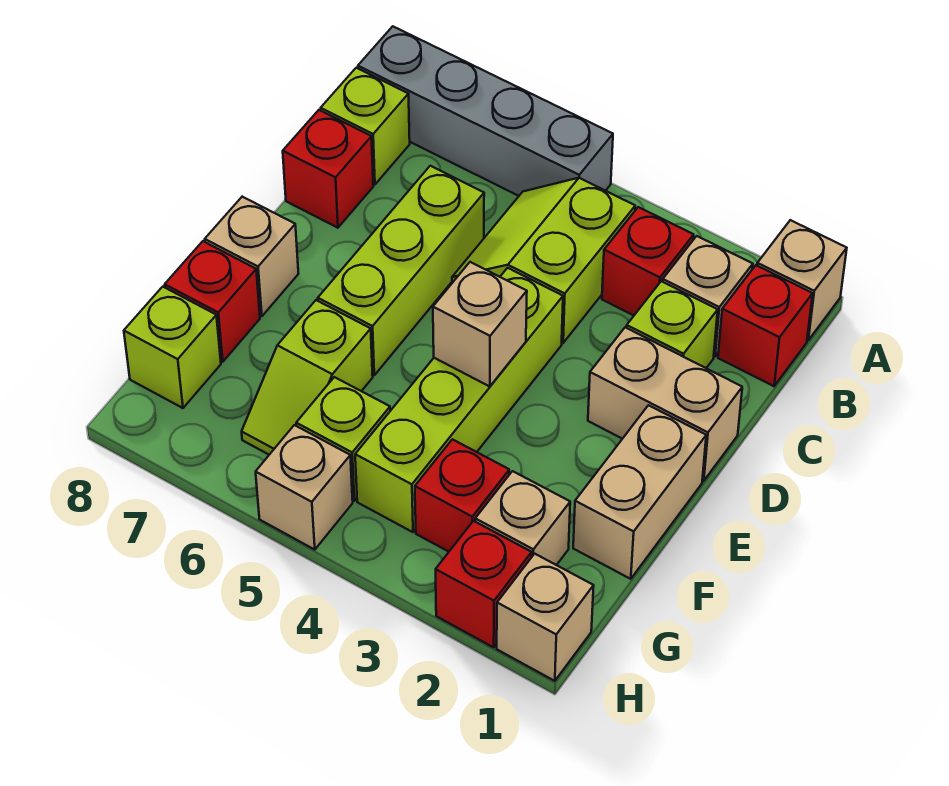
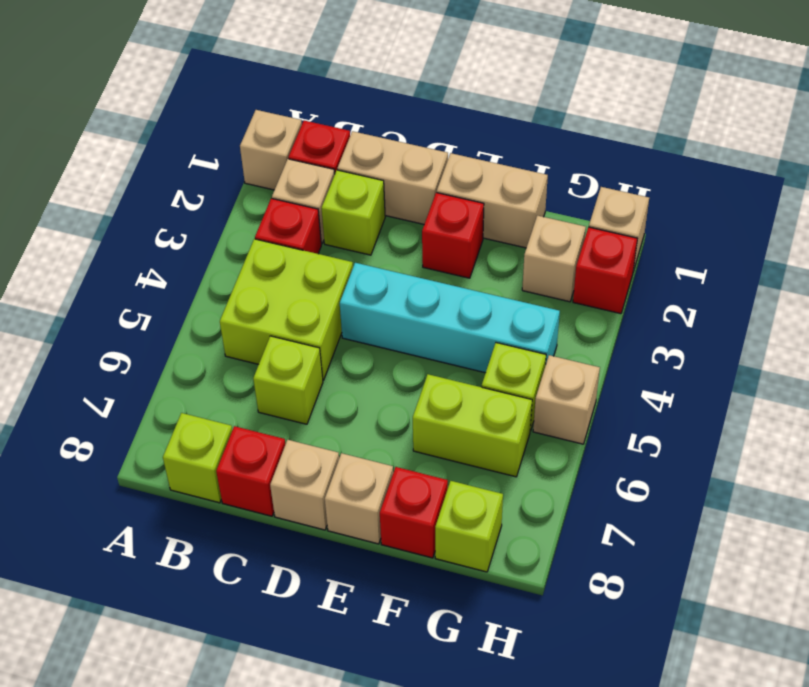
grey brick A5:A8 level 1 -> none
lime slope B4:C5 level 1 top 4 -> lime brick B4:C5 level 1
lime brick C6:E6 level 1 -> lime brick C6 level 1
tan brick D1:D2 level 1 -> tan brick C1:D1 level 1
lime brick D4:G4 level 1 -> cyan brick D4:G4 level 1
tan brick E4 level 2 -> tan brick D8 level 1
lime slope F6:G6 level 1 top F -> lime brick F6:G6 level 1
red brick G3 level 1 -> red brick E2 level 1

